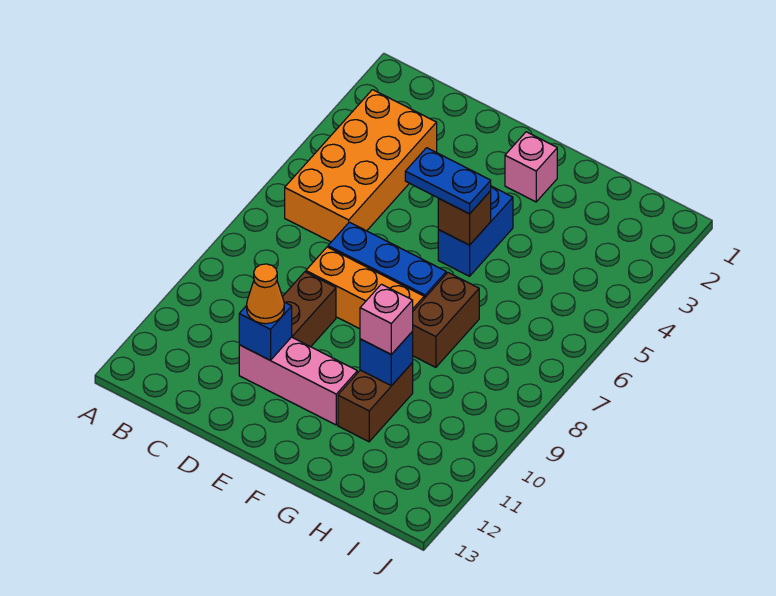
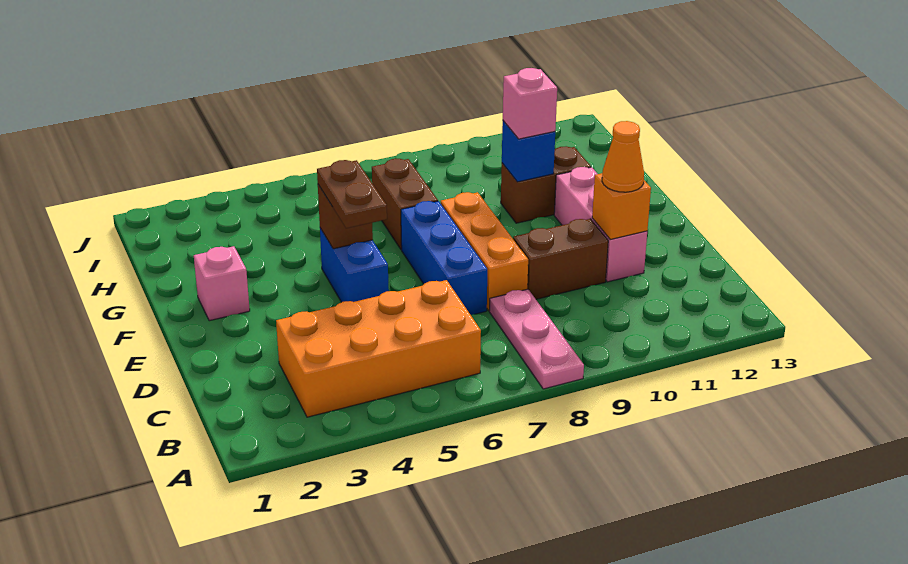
none -> pink plate A8:C8 level 1
blue brick D11 level 2 -> orange brick D11 level 2
blue plate E5:F5 level 3 -> brown plate E5:F5 level 3
blue brick F4:F5 level 1 -> blue brick E5:F5 level 1
brown brick G7:G8 level 1 -> brown brick G7:H7 level 1

